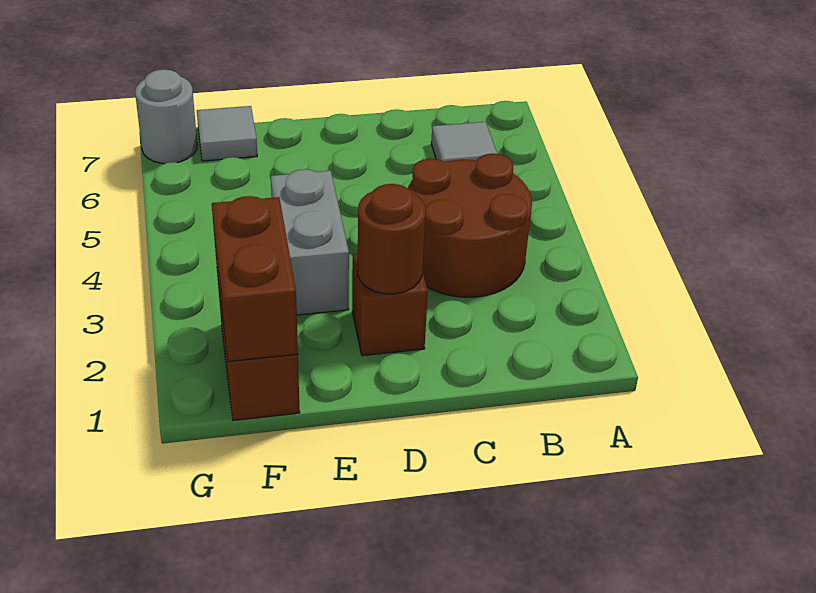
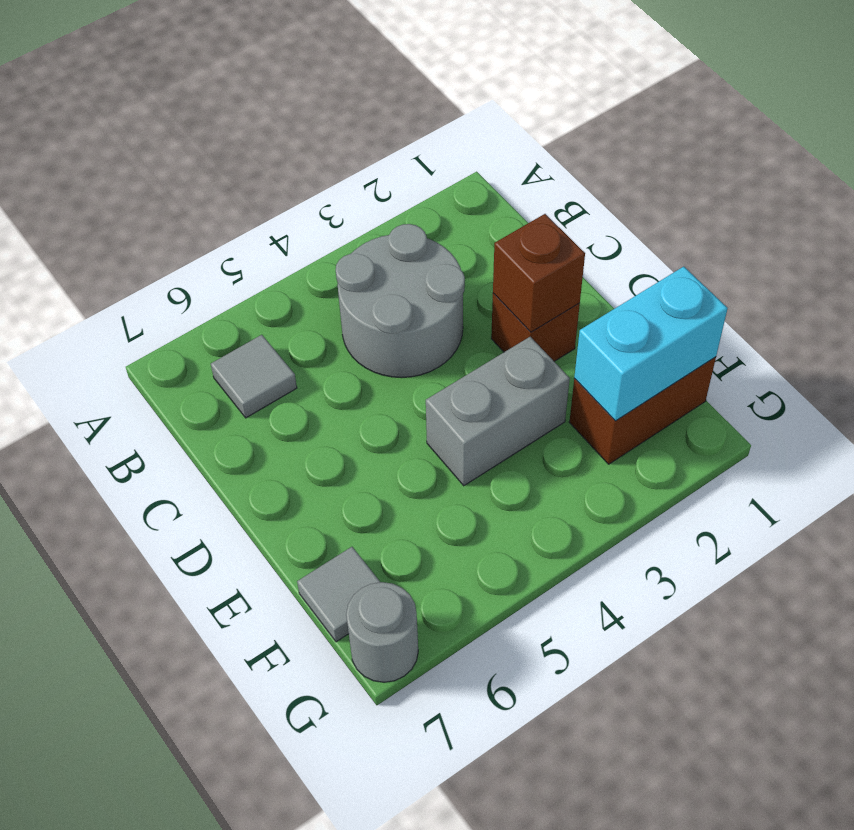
brown round brick B3:C4 level 1 -> grey round brick B3:C4 level 1
brown round brick D2 level 2 -> brown brick D2 level 2
brown brick F1:F2 level 2 -> cyan brick F1:F2 level 2

